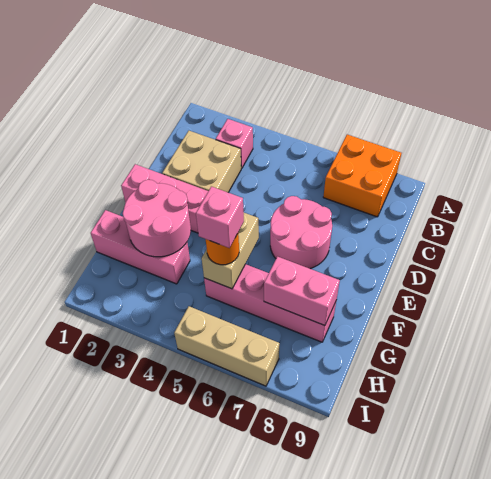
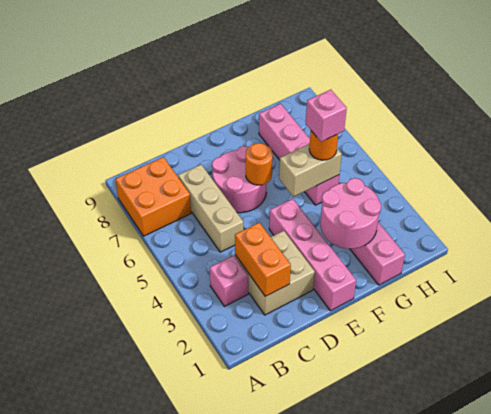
none -> orange brick C2:C3 level 2
none -> orange round brick E6 level 2
pink brick G7:G8 level 2 -> none
tan brick I5:I7 level 1 -> tan brick C5:C7 level 1

